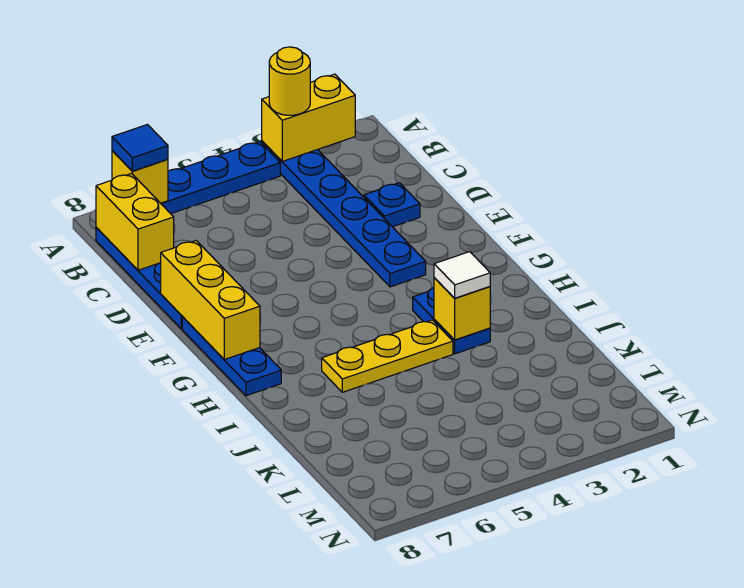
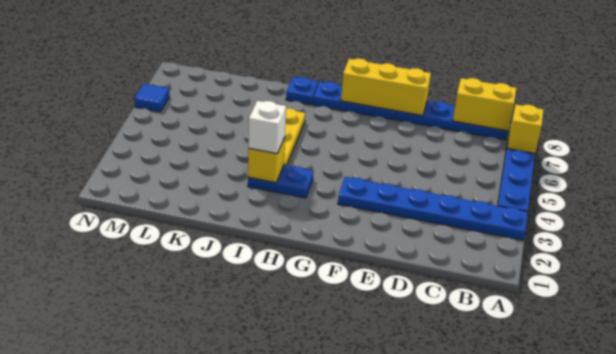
yellow brick A2:A3 level 2 -> none
yellow round brick A3 level 3 -> none
blue tile A7 level 3 -> blue tile N6 level 1
blue plate D2 level 1 -> blue plate I8 level 1
white tile I3 level 3 -> white brick I3 level 3

